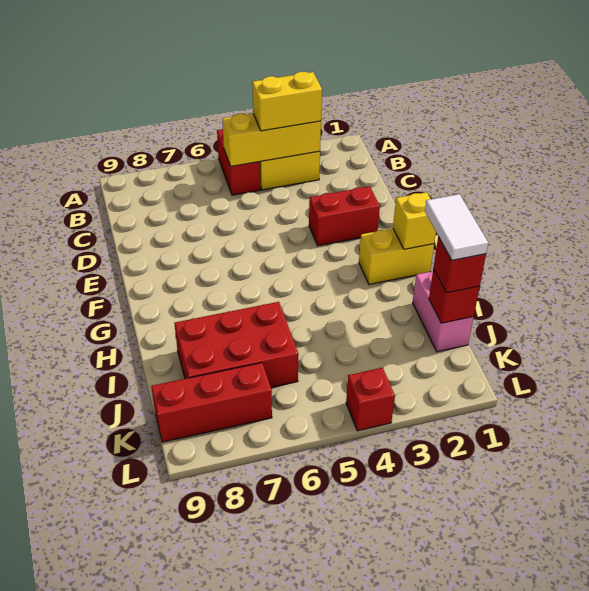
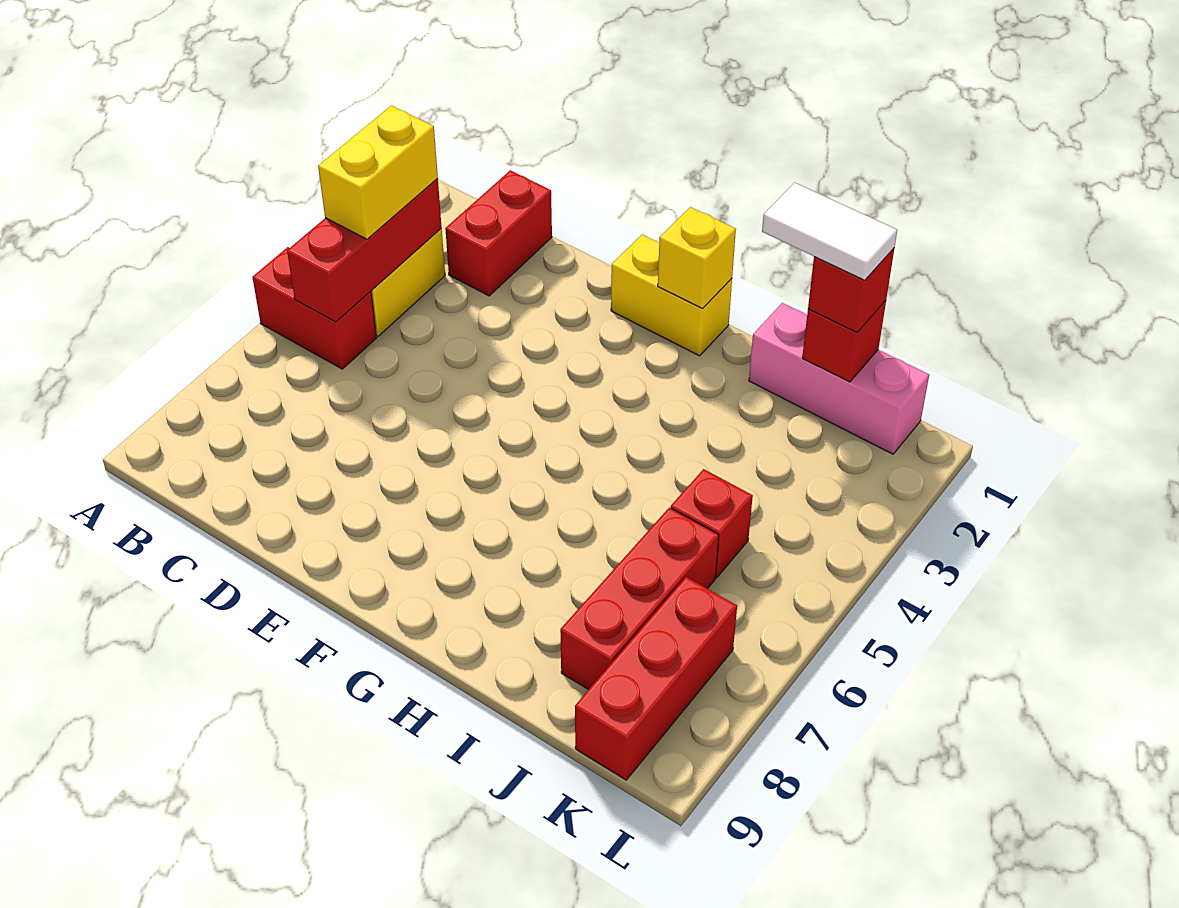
yellow brick B3:B5 level 2 -> red brick B3:B5 level 2
red brick E2:E3 level 1 -> red brick C1:C2 level 1
yellow brick G1:G2 level 1 -> yellow brick F1:G1 level 1
pink brick I1:J1 level 1 -> pink brick I1:K1 level 1
red brick I6:J8 level 1 -> red brick J6:J8 level 1
red brick L4 level 1 -> red brick J5 level 1

